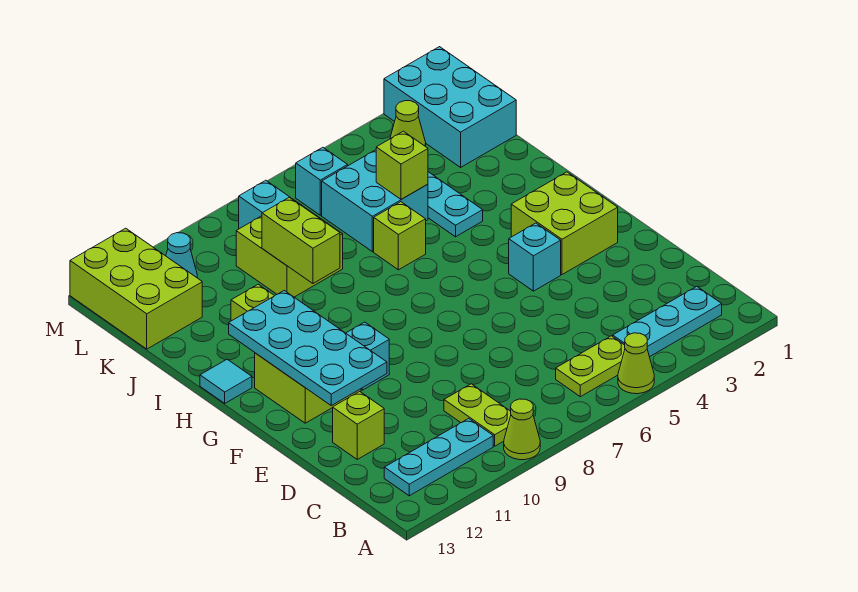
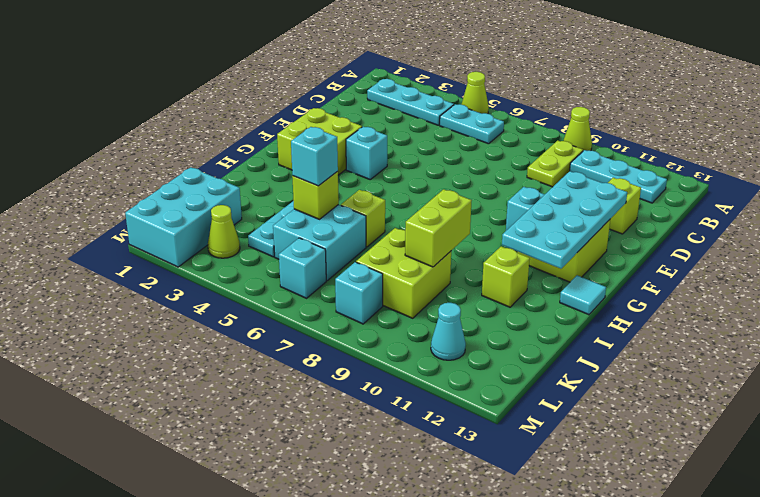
lime plate B5:B6 level 1 -> cyan plate B5:B6 level 1
none -> cyan brick J5 level 3
lime brick K12:M13 level 1 -> none

